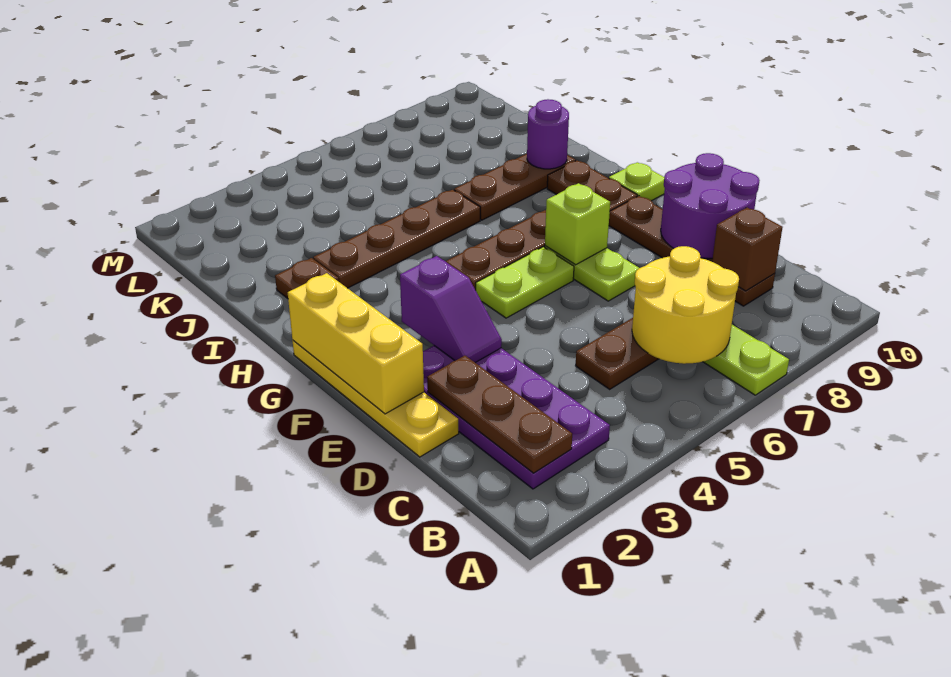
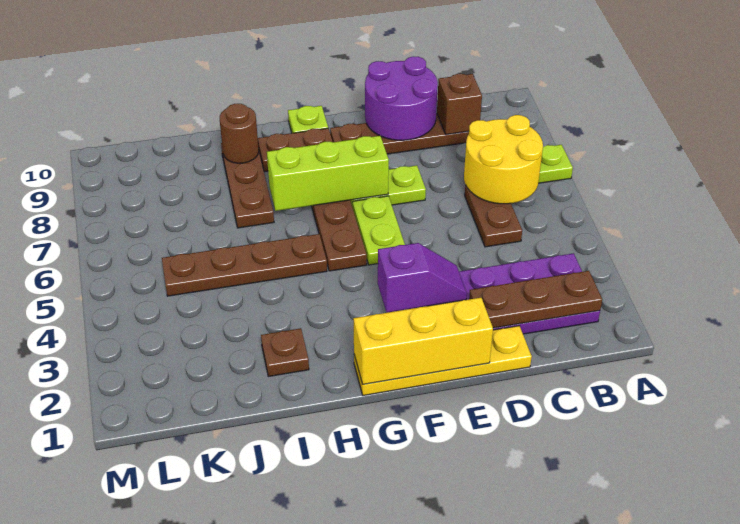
lime brick F7 level 2 -> lime brick F7:H7 level 2
brown plate I3:I6 level 1 -> brown plate H5:K5 level 1
purple round brick I9 level 2 -> brown round brick I9 level 2

